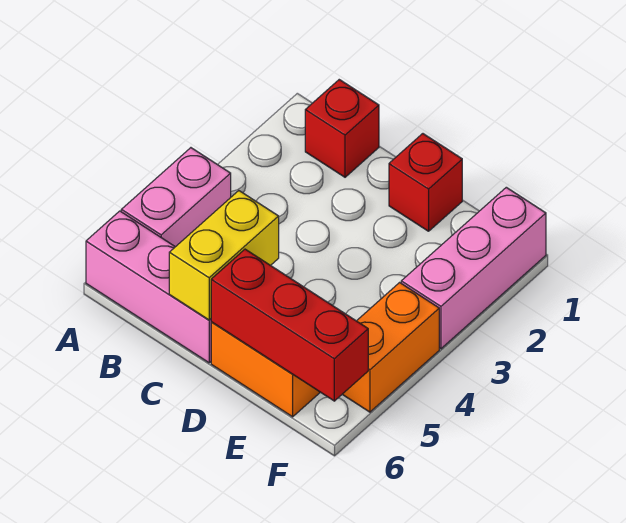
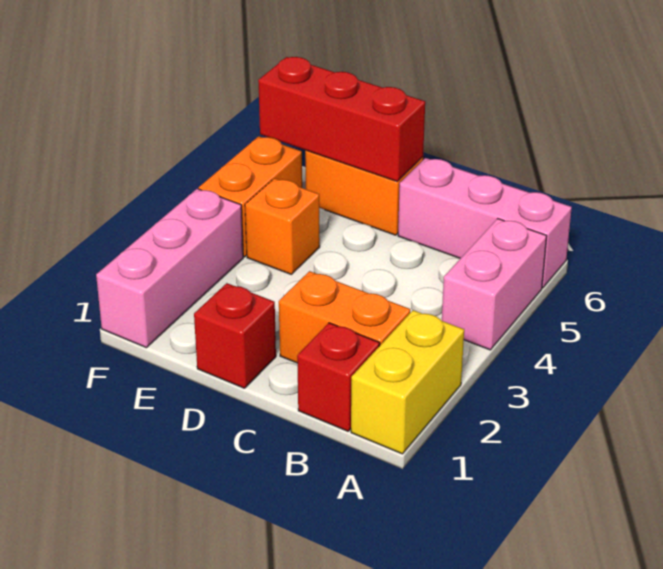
none -> orange brick B2:C2 level 1
yellow brick C5:C6 level 2 -> yellow brick A1:A2 level 1
none -> orange brick E4 level 1

